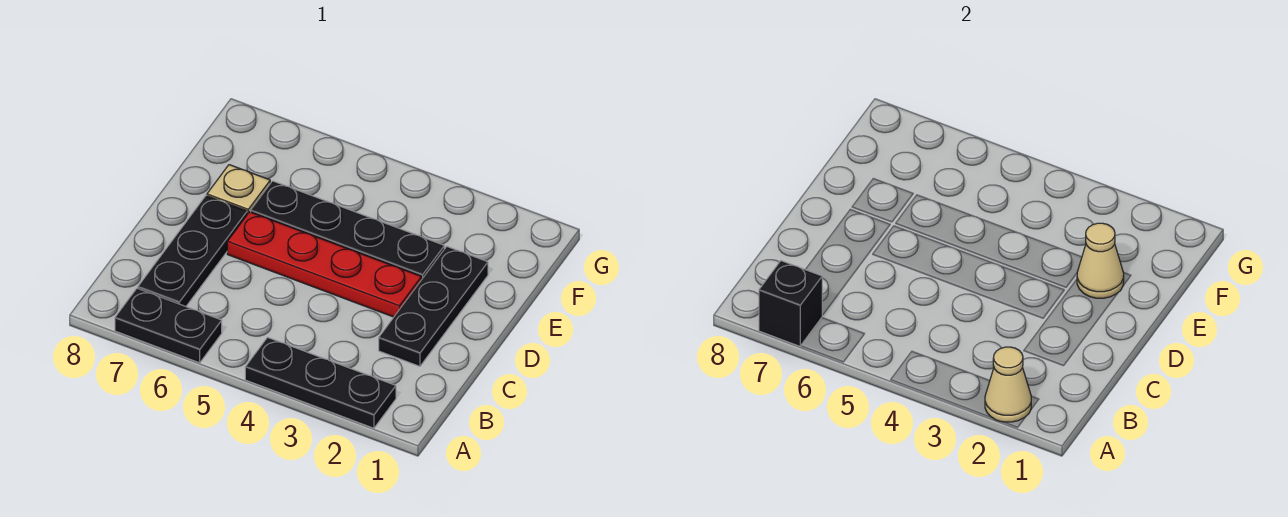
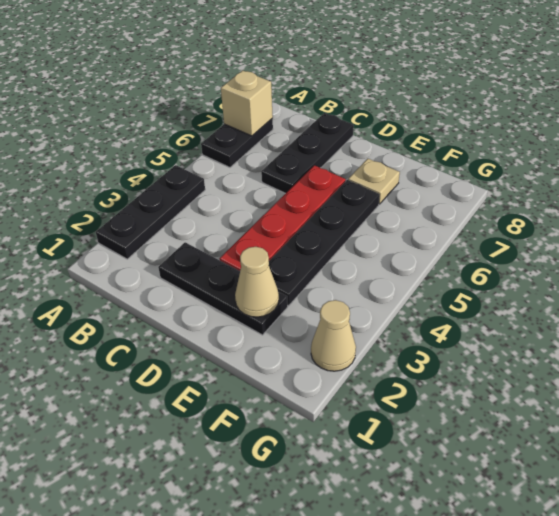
tan cone A2 level 2 -> tan cone G2 level 1
black brick A7 level 2 -> tan brick A7 level 2
black plate B7:D7 level 1 -> black plate C6:C8 level 1

